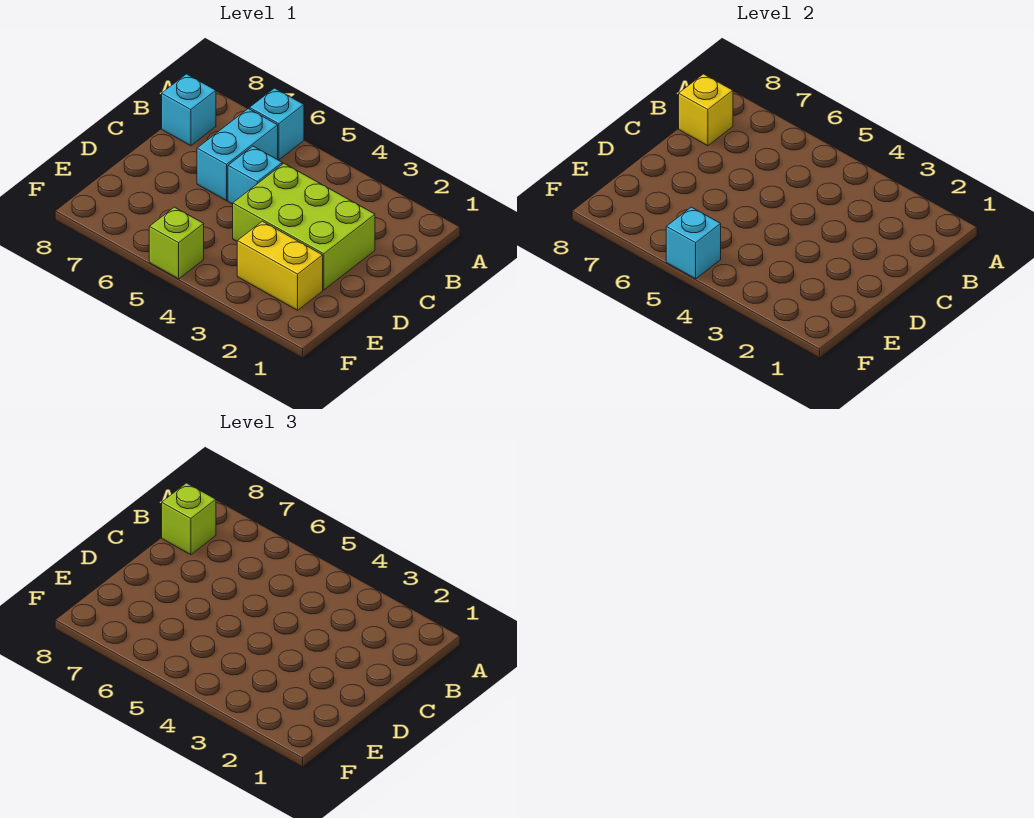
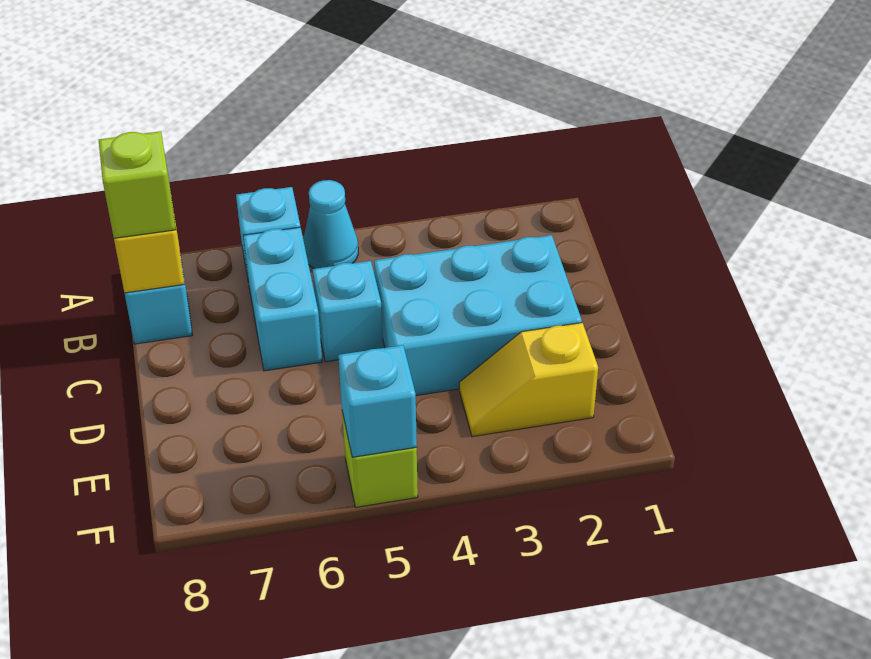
none -> cyan cone A5 level 1
lime brick C2:D4 level 1 -> cyan brick C2:D4 level 1
yellow brick E2:E3 level 1 -> yellow slope E2:E3 level 1 top 2

